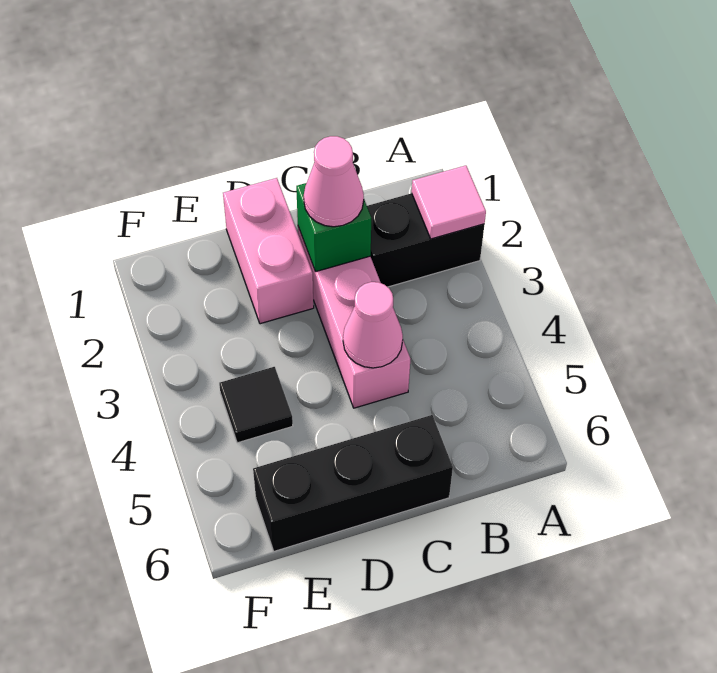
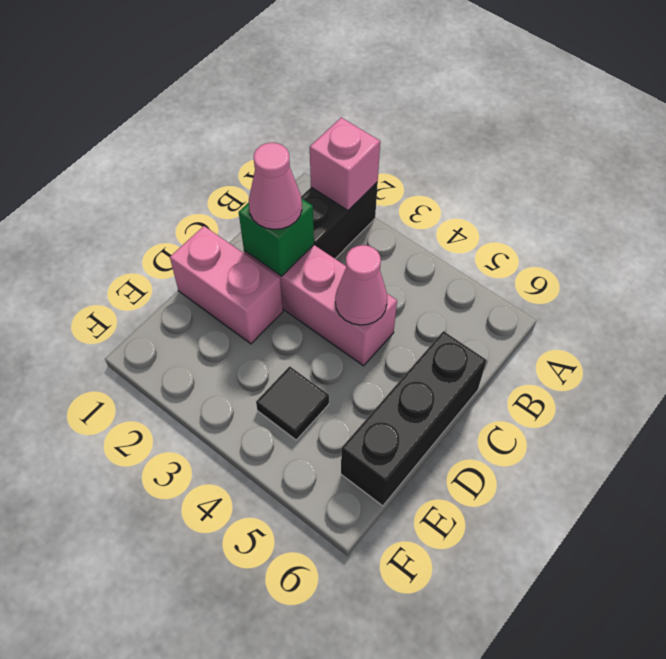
pink tile A2 level 2 -> pink brick A2 level 2

